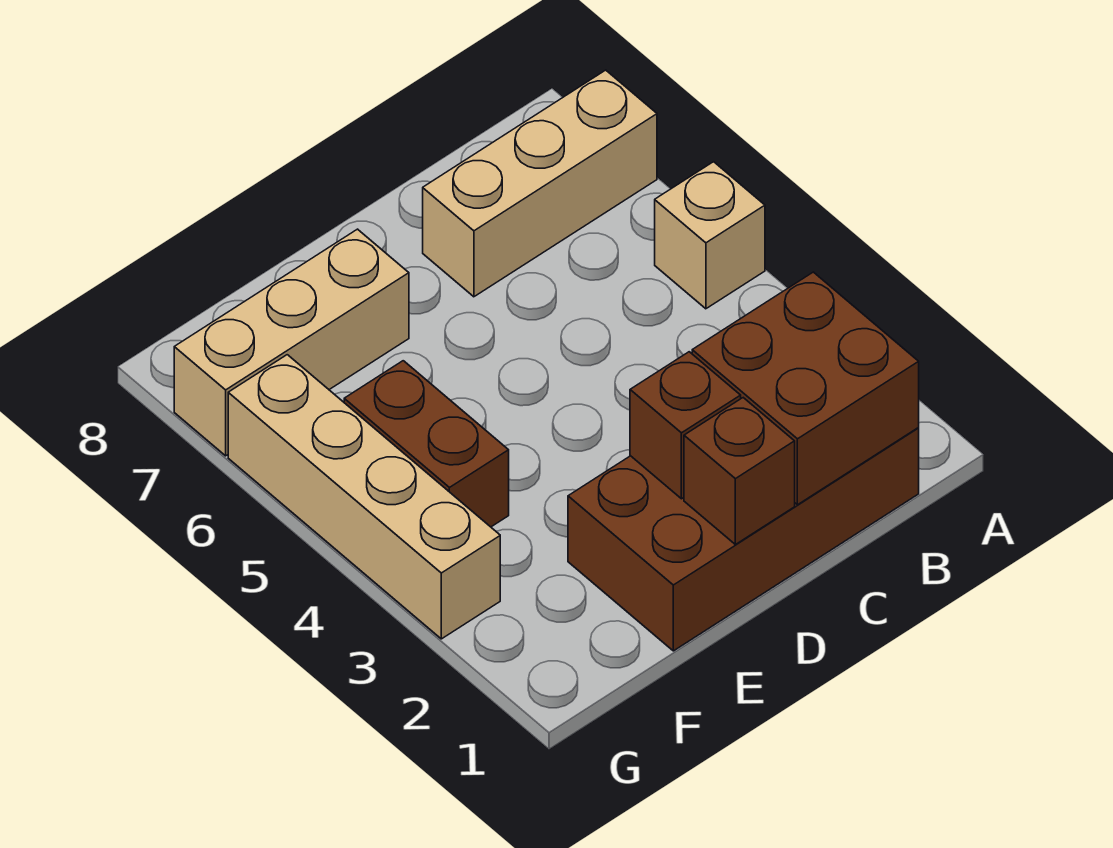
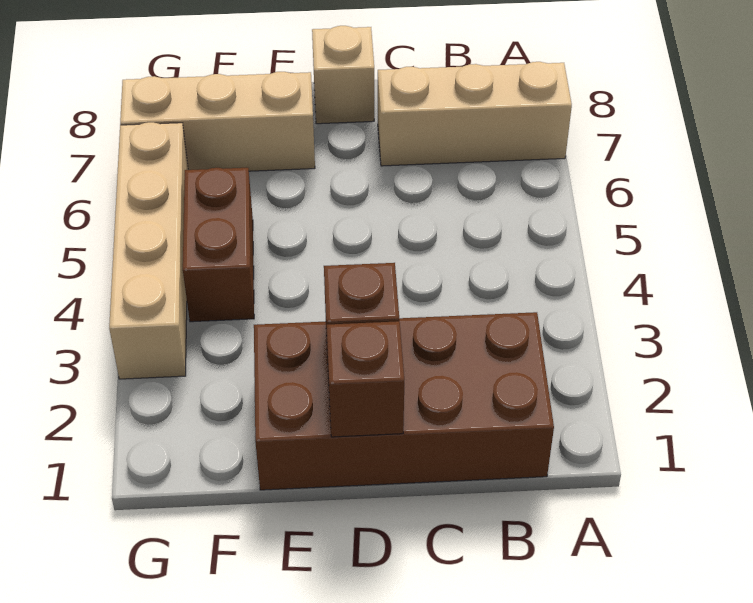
tan brick A5 level 1 -> tan brick D8 level 1
brown brick B1:C2 level 2 -> none

